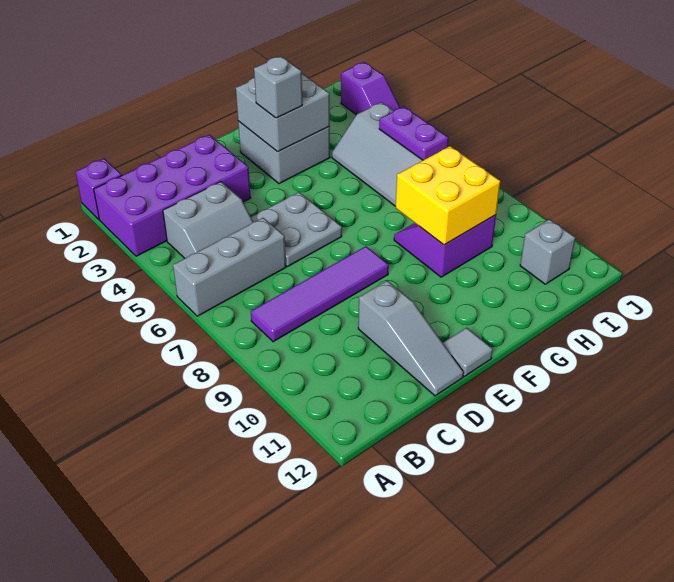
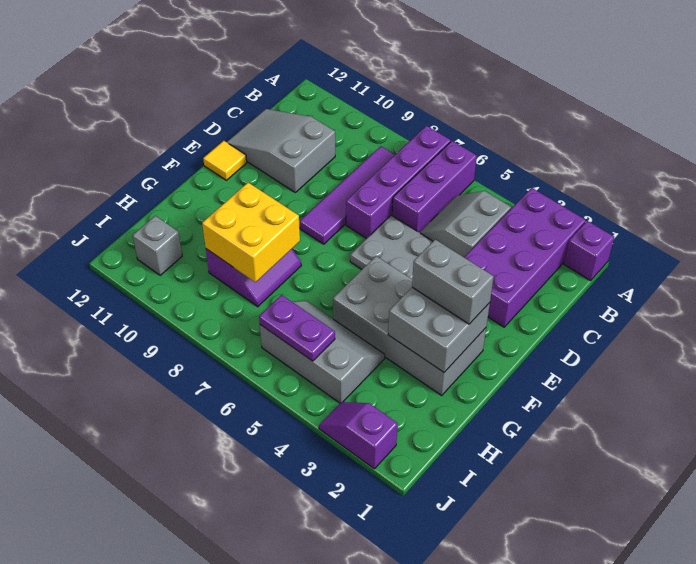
grey brick A6:C6 level 1 -> purple brick A6:C6 level 1
none -> purple brick A7:D7 level 1
grey slope D10:D12 level 1 top 10 -> grey slope C10:D12 level 1 top 10
grey tile E12 level 1 -> yellow tile E12 level 1
grey brick F2:G3 level 1 -> grey brick F2:G5 level 1
grey brick F3 level 3 -> grey brick F2:F3 level 3

